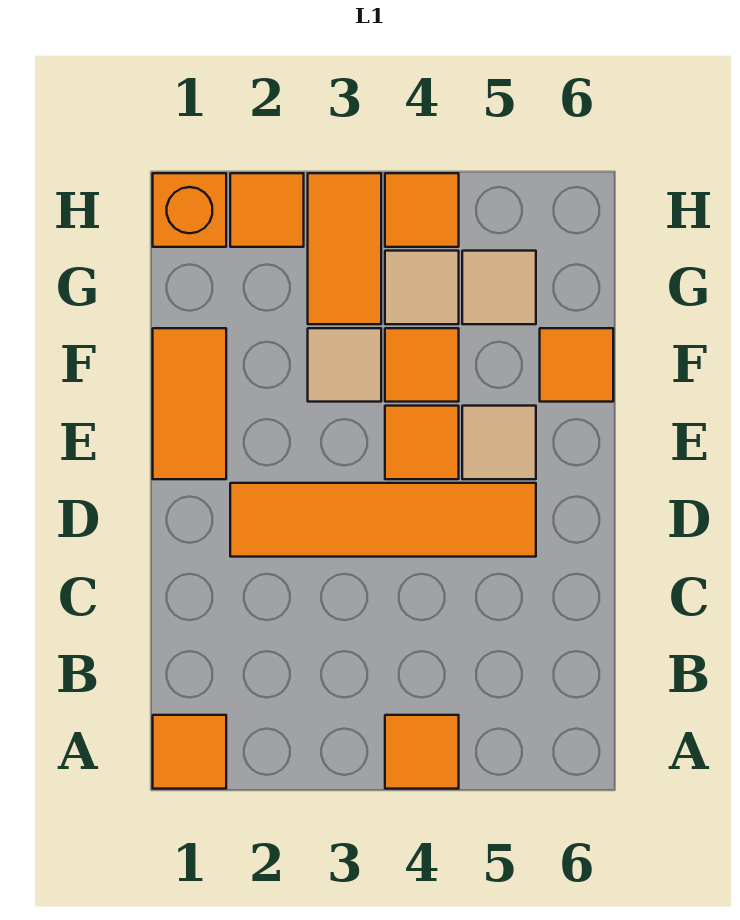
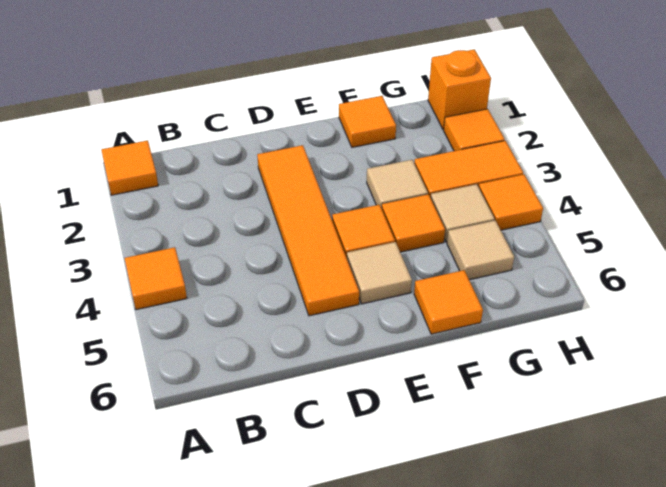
orange tile E1:F1 level 1 -> orange tile F1 level 1

